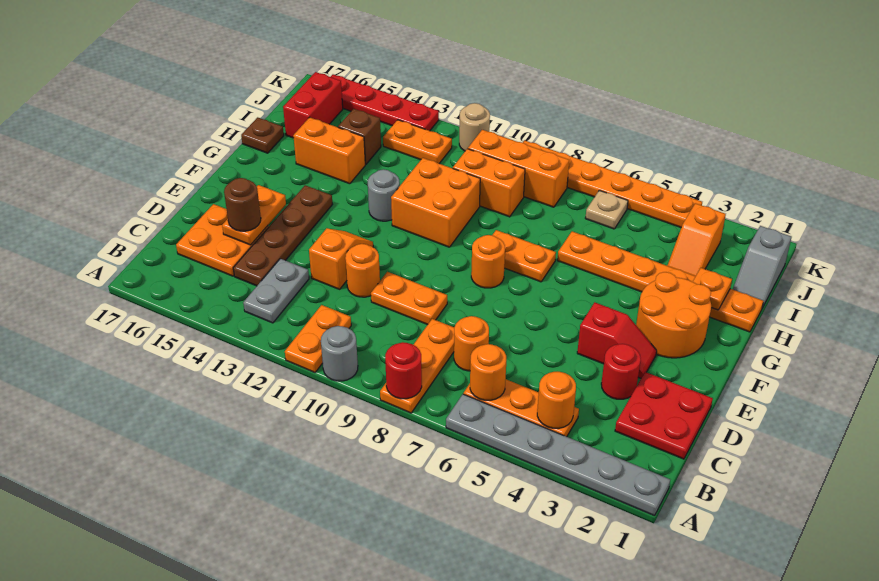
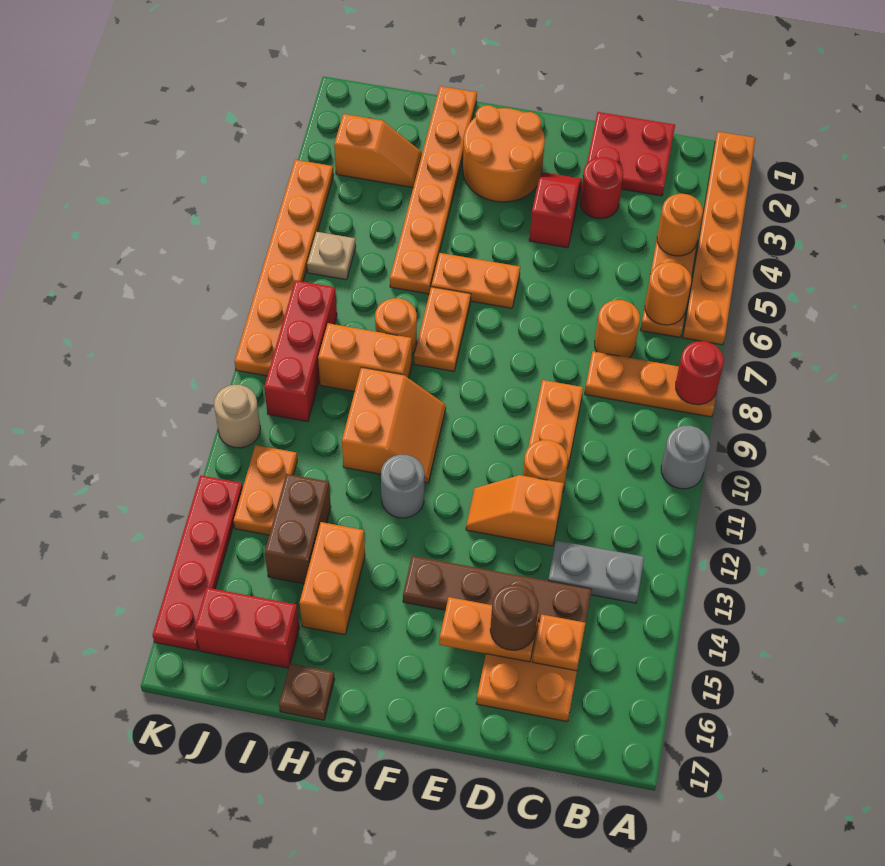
grey plate A1:A6 level 1 -> orange plate A1:A6 level 1
orange plate A11:B11 level 1 -> orange plate F6:G6 level 1
orange round brick F8 level 1 -> orange round brick H8 level 1
orange brick G10:H11 level 1 -> orange slope G10:H11 level 1 top H
orange plate H2 level 2 -> orange plate C15 level 2
grey slope I1:J1 level 1 top J -> none
orange brick I9:I10 level 1 -> orange brick H9:I9 level 1
brown brick I14 level 1 -> brown brick I13:I14 level 1
orange brick J8:J10 level 1 -> red brick J8:J10 level 1

